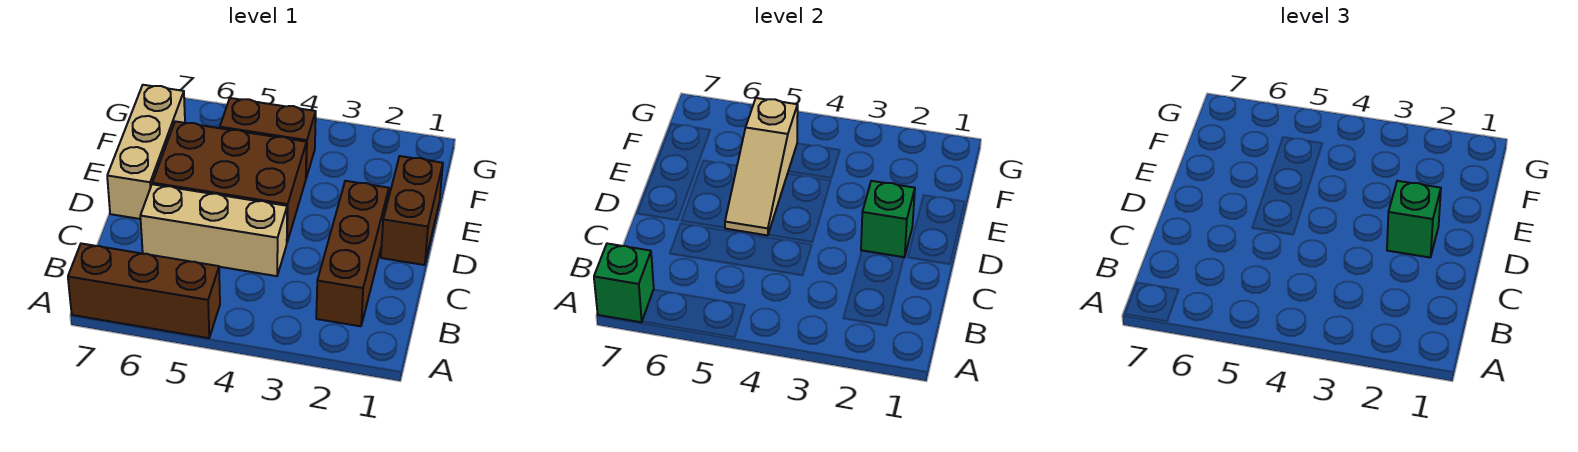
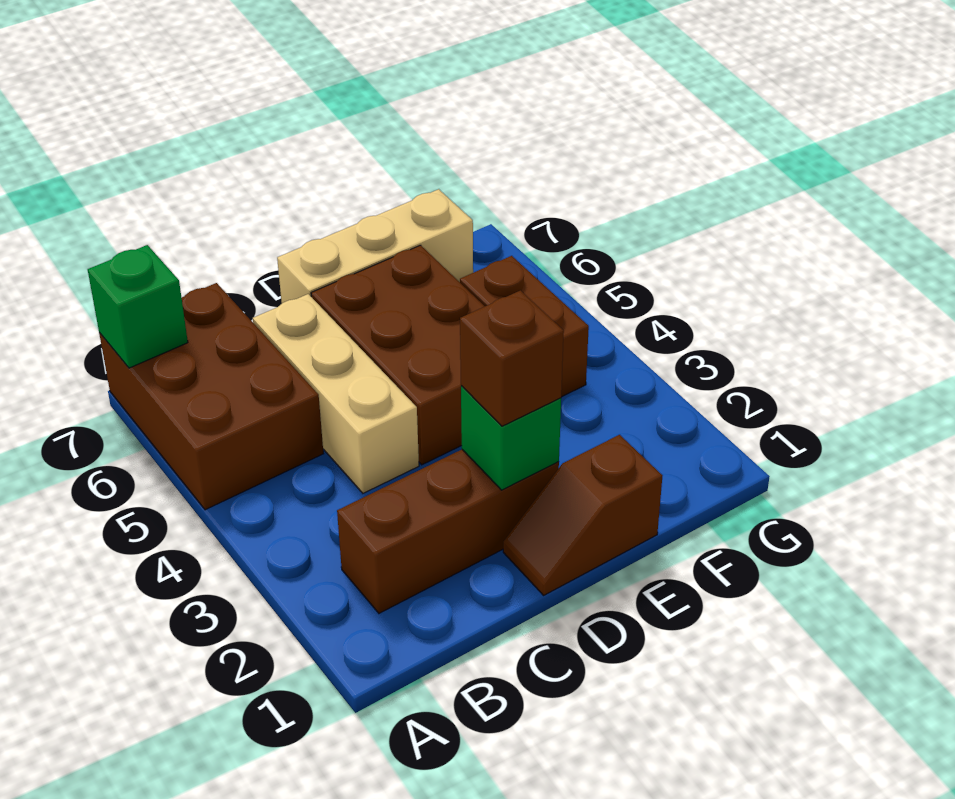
brown brick A5:A7 level 1 -> brown brick A5:B7 level 1
brown brick D1:E1 level 1 -> brown slope D1:E1 level 1 top E
green brick D2 level 3 -> brown brick D2 level 3
tan slope D5:F5 level 2 top F -> none

